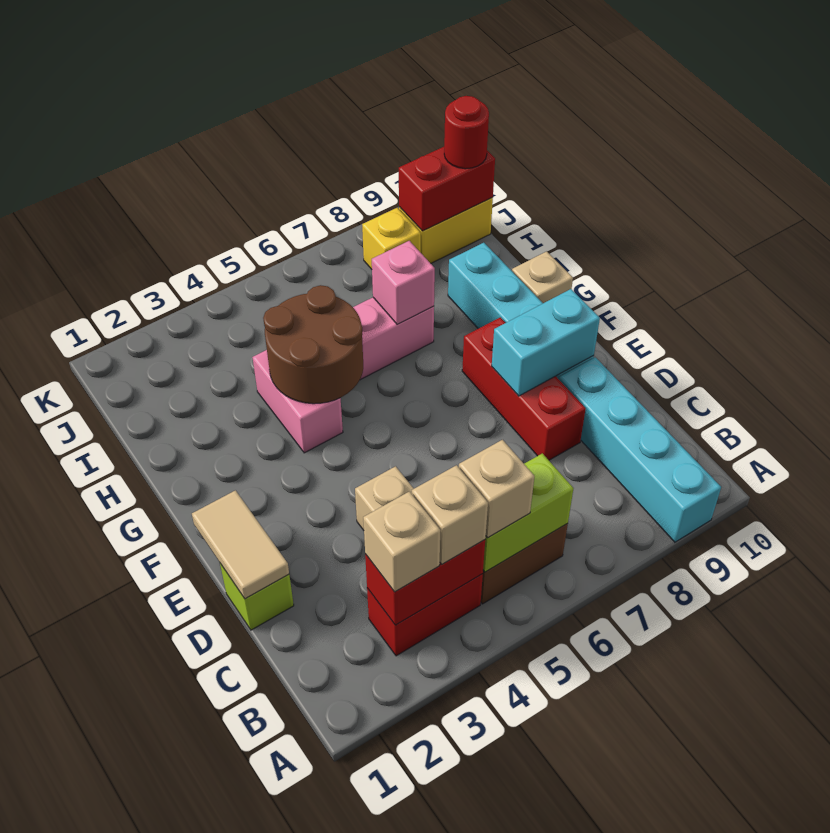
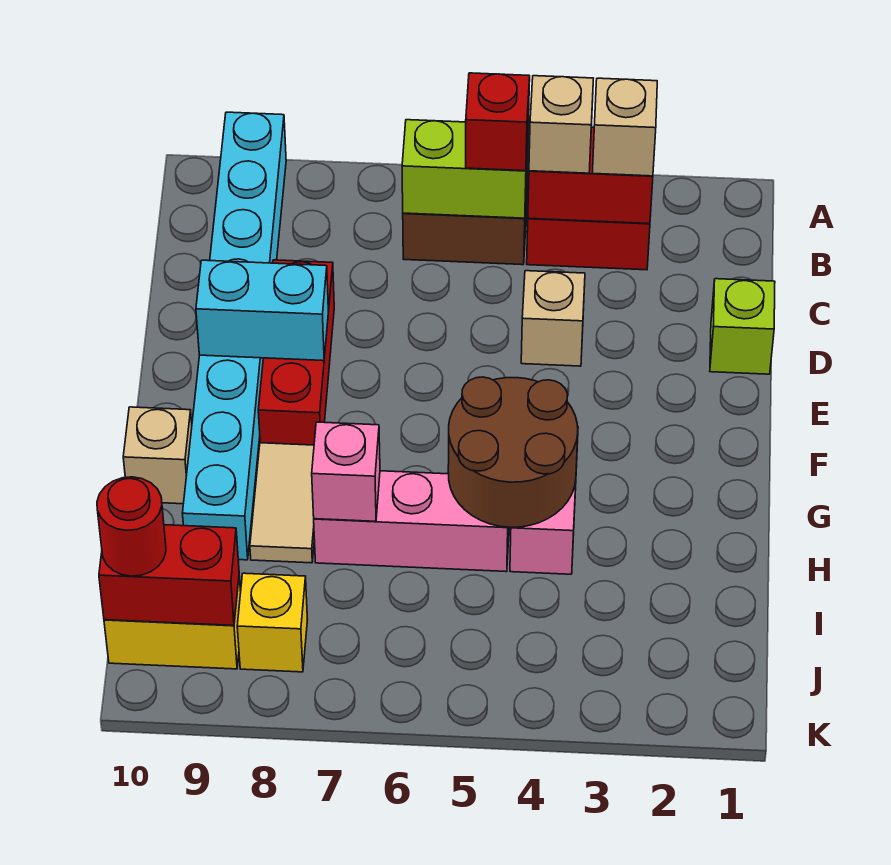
tan brick B5 level 3 -> red brick B5 level 3
tan tile D1:E1 level 2 -> tan tile G8:H8 level 1

